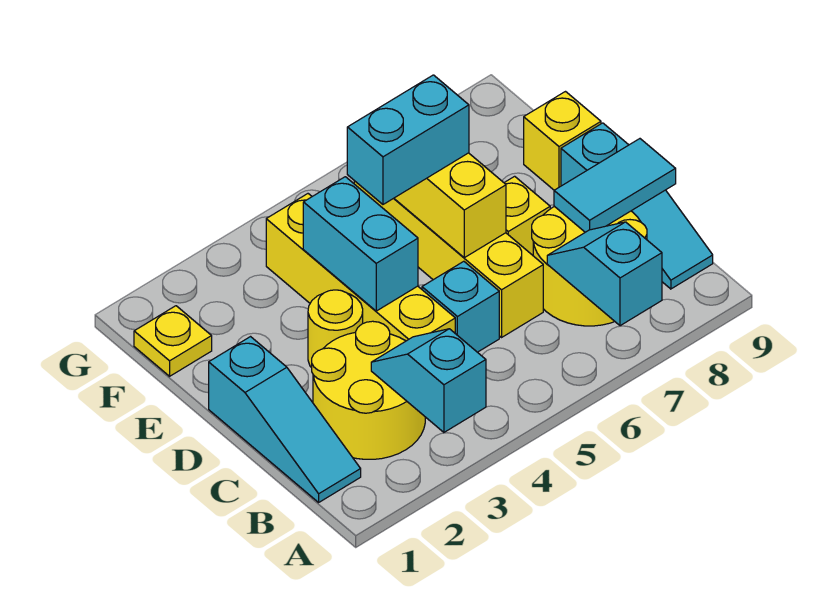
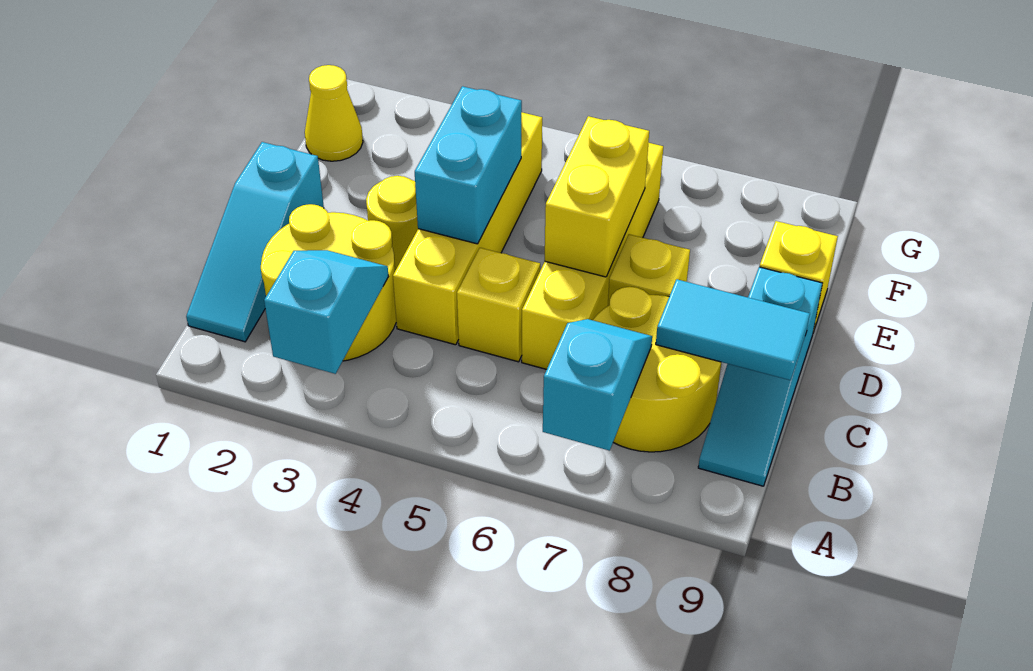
cyan brick C5 level 1 -> yellow brick C5 level 1
cyan brick E5:E6 level 3 -> none
yellow plate F1 level 1 -> yellow cone F1 level 1

